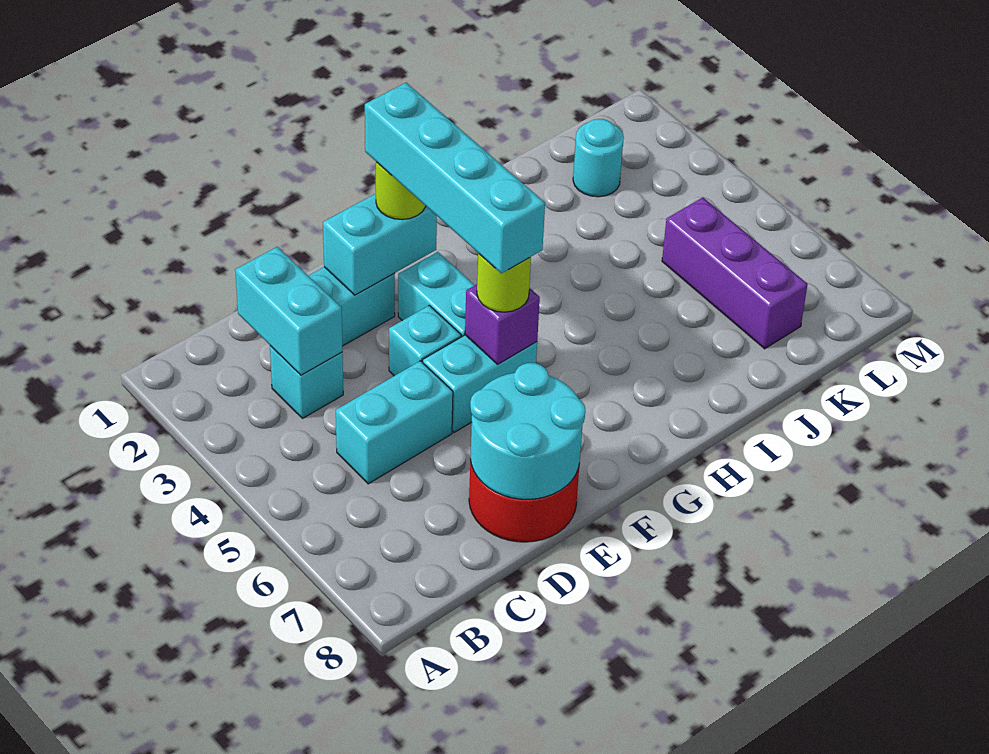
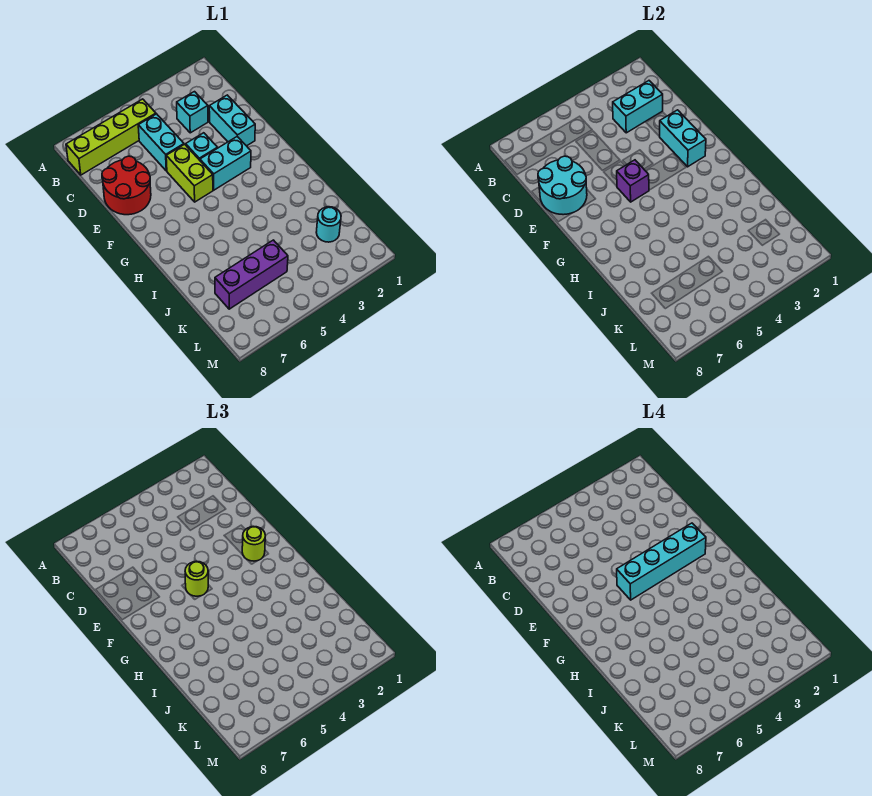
none -> lime brick B5:B8 level 1
cyan brick E5:F5 level 1 -> lime brick E5:F5 level 1

